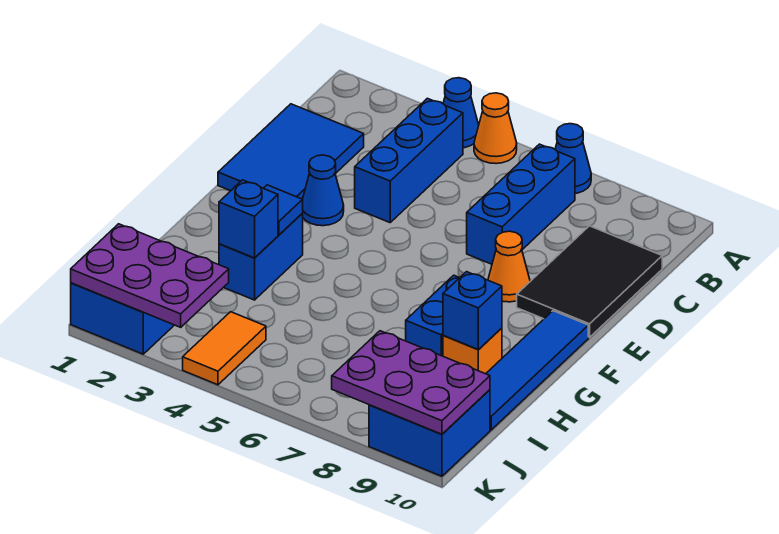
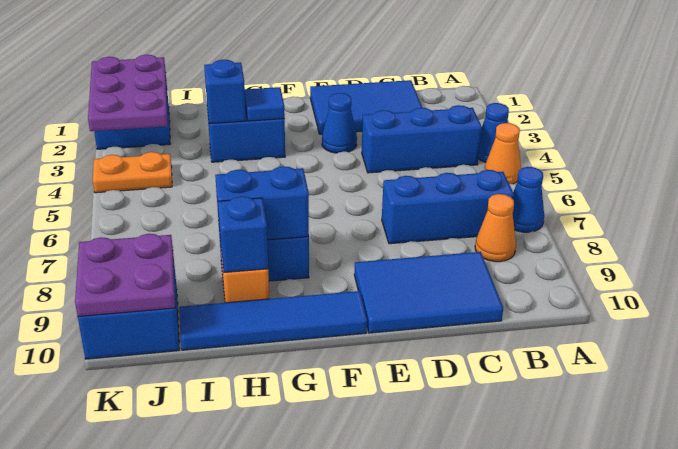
black tile C9:E10 level 1 -> blue tile C9:E10 level 1
orange cone E8 level 1 -> orange cone B8 level 1
none -> blue brick G8:H8 level 2
orange tile J4:K4 level 1 -> orange plate J4:K4 level 1
purple plate J8:K10 level 2 -> purple plate J9:K10 level 2

